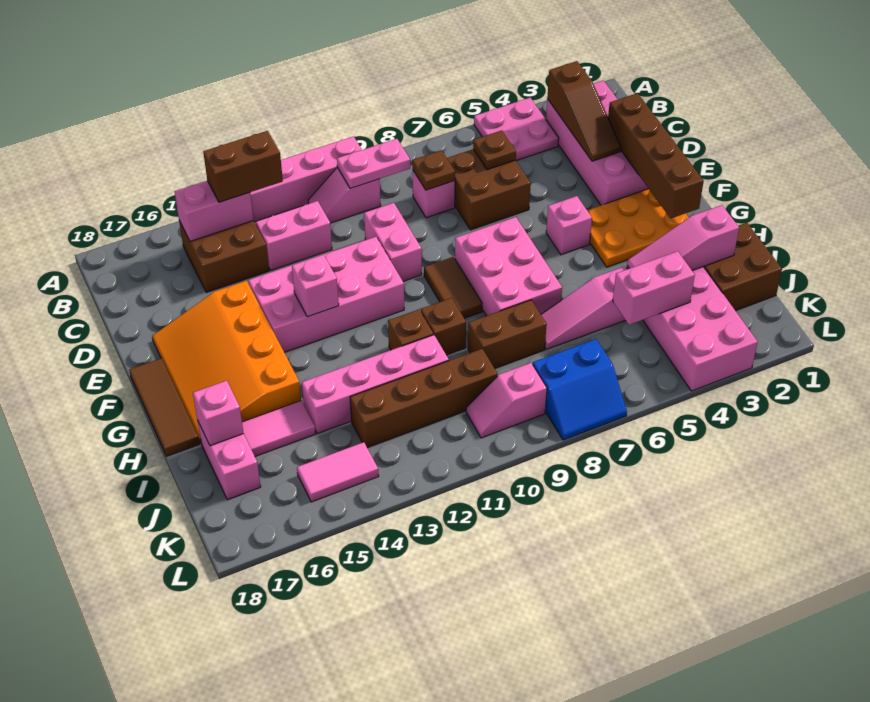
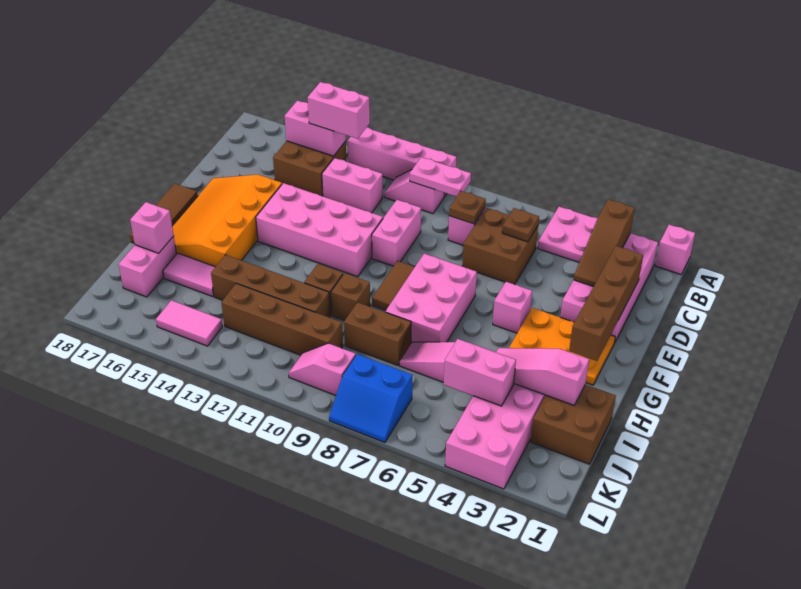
brown brick B13:B14 level 3 -> pink brick B13:B14 level 3
pink brick F13 level 2 -> pink brick A1 level 1
pink brick I11:I14 level 1 -> brown brick I11:I14 level 1

